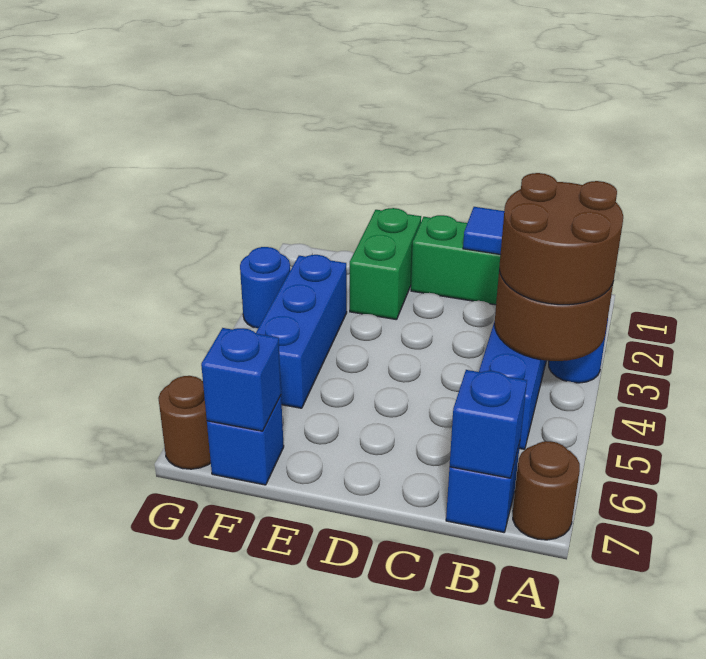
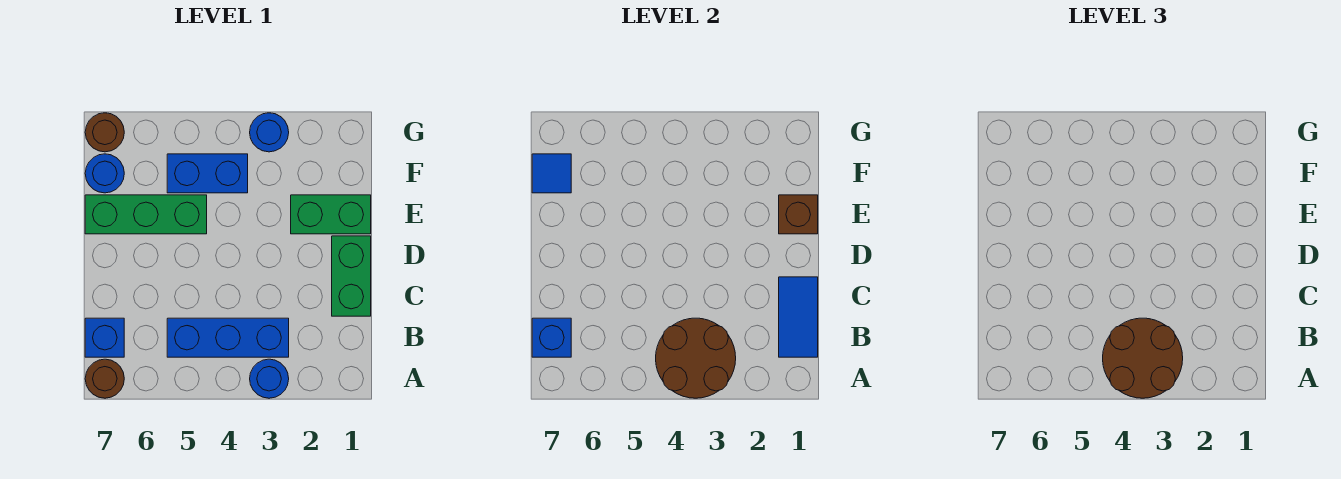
none -> brown brick E1 level 2
none -> green brick E5:E7 level 1
blue brick F3:F5 level 1 -> blue brick F4:F5 level 1
blue brick F7 level 1 -> blue round brick F7 level 1
blue brick F7 level 2 -> blue tile F7 level 2

